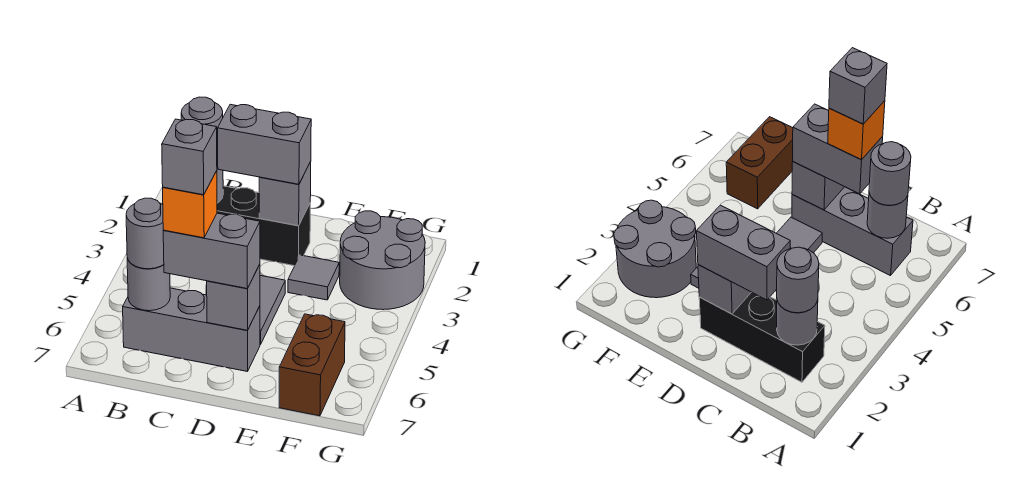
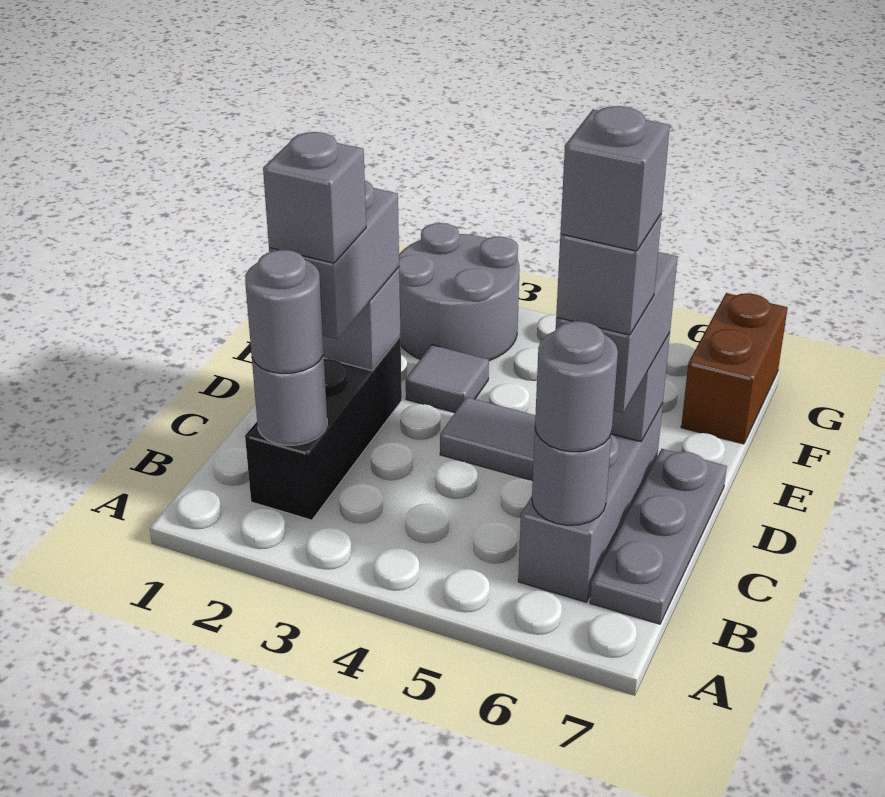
none -> grey plate B7:D7 level 1
none -> grey brick C2 level 4
orange brick C6 level 4 -> grey brick C6 level 4
brown brick F6:F7 level 1 -> brown brick F7:G7 level 1

